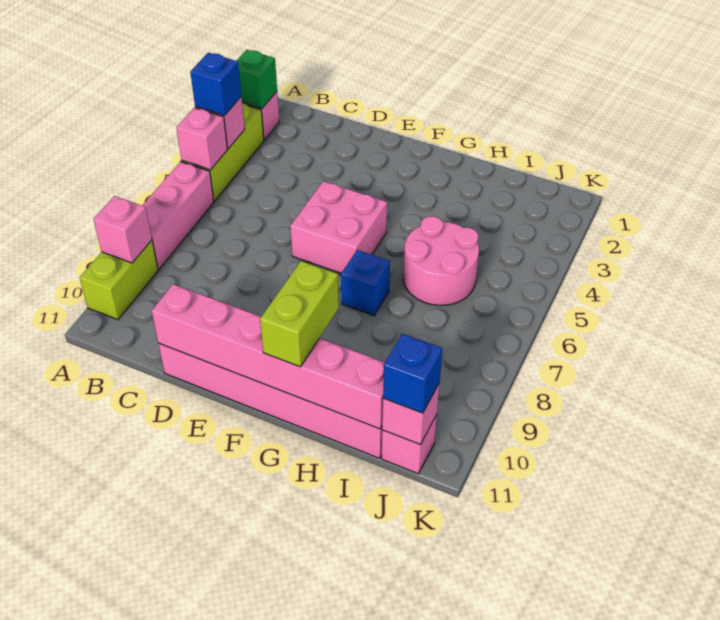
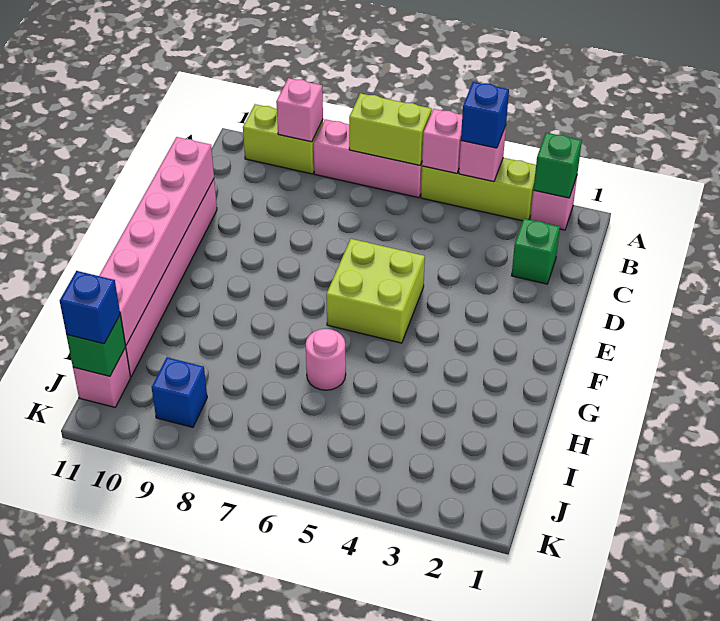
none -> green brick C2 level 1
pink brick E5:F6 level 1 -> lime brick E5:F6 level 1
blue brick G7 level 1 -> blue brick J9 level 1
lime brick G10:G11 level 3 -> lime brick A6:A7 level 2
pink round brick H5:I6 level 1 -> pink round brick H6 level 1
pink brick J11 level 2 -> green brick J11 level 2

